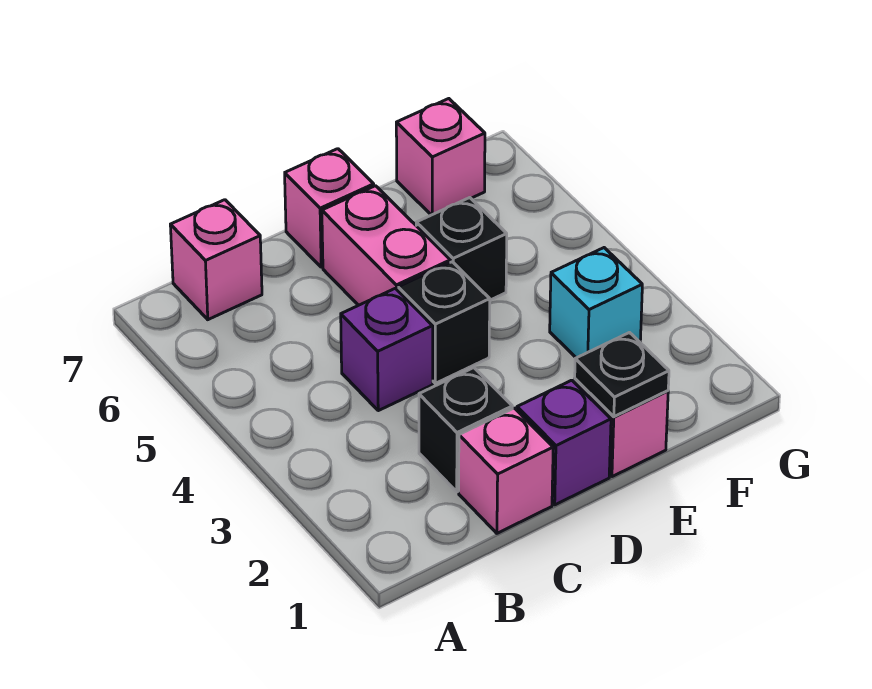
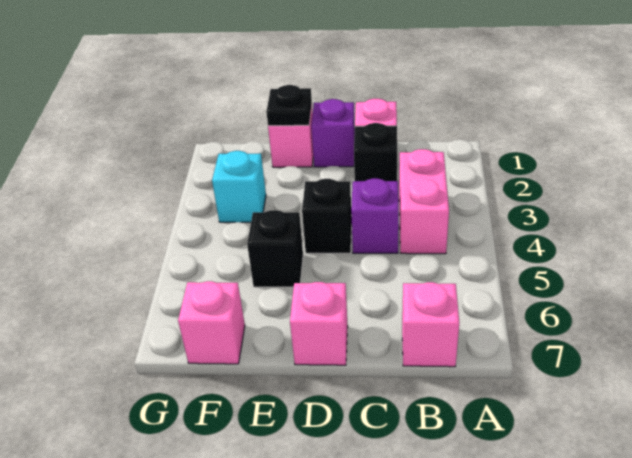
pink brick D5:D6 level 1 -> pink brick B3:B4 level 1

